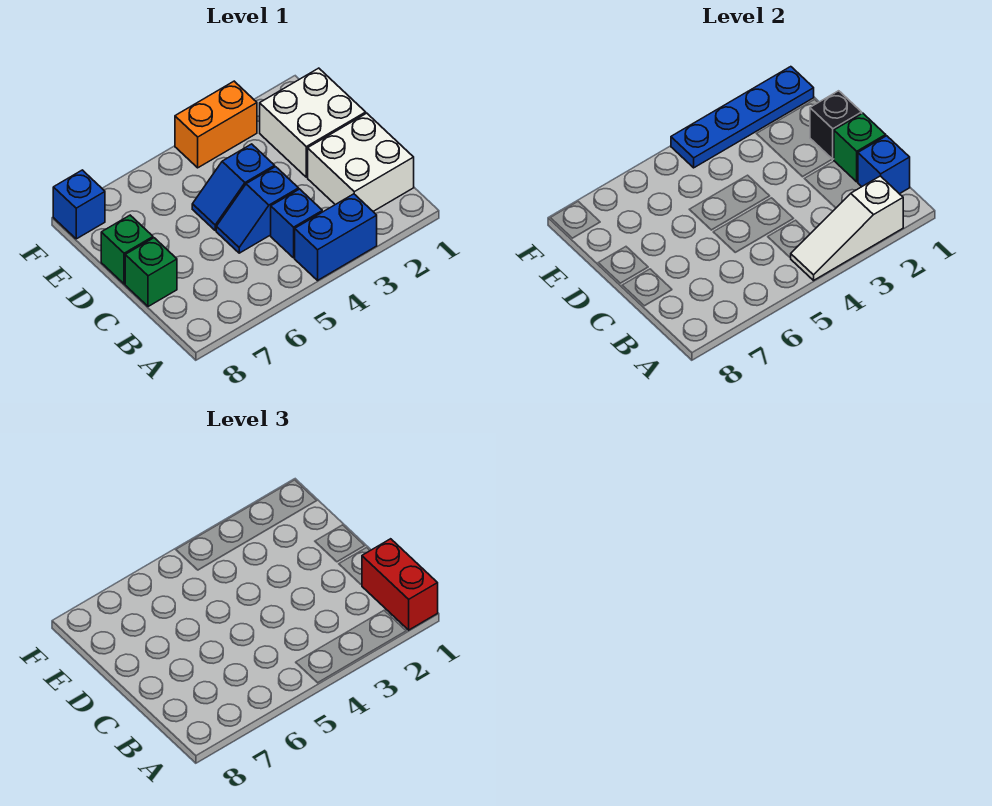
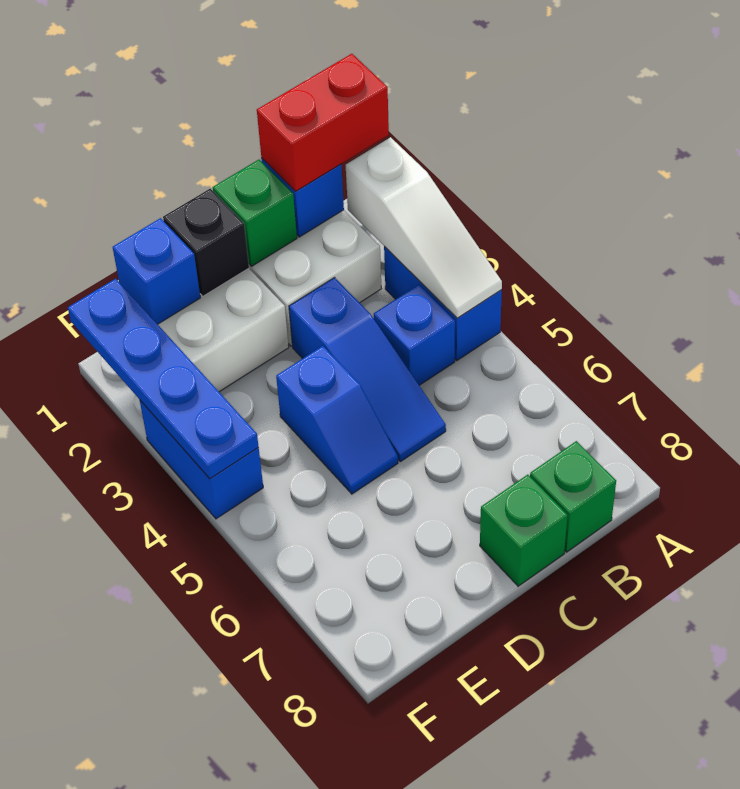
blue slope C4:C5 level 1 top 4 -> blue slope C3:C5 level 1 top 3
green brick D8 level 1 -> green brick B8 level 1
orange brick F3:F4 level 1 -> blue brick F3:F4 level 1
blue brick F8 level 1 -> blue brick E1 level 2

